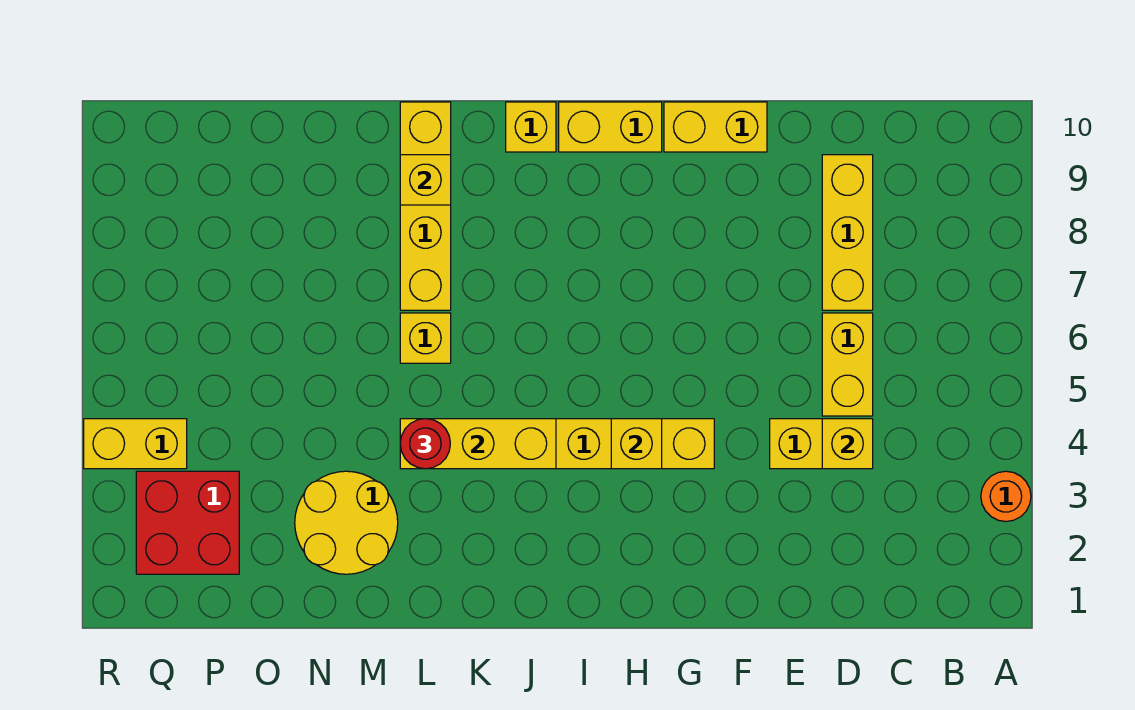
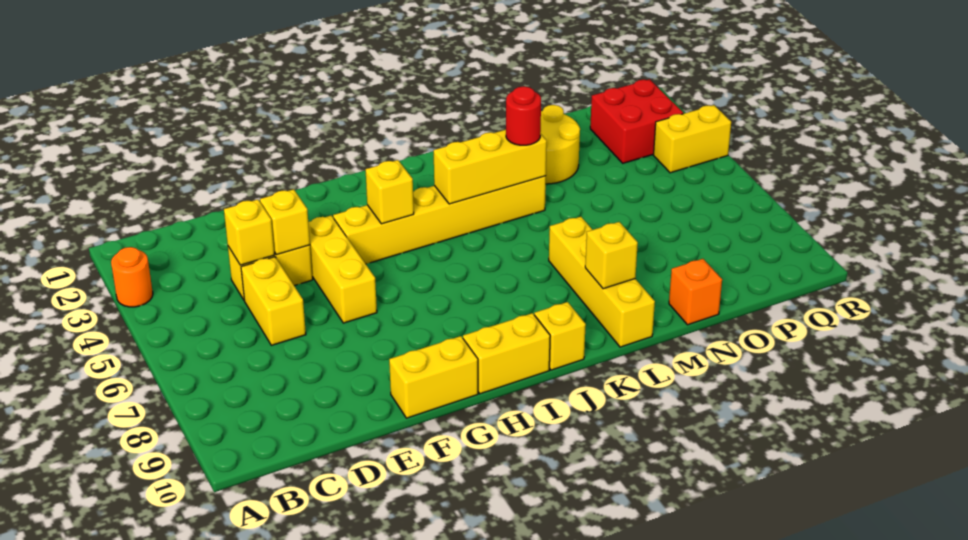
yellow brick D7:D9 level 1 -> yellow brick F4:F6 level 1
yellow brick L6 level 1 -> yellow brick E4 level 2
none -> orange brick N10 level 1

